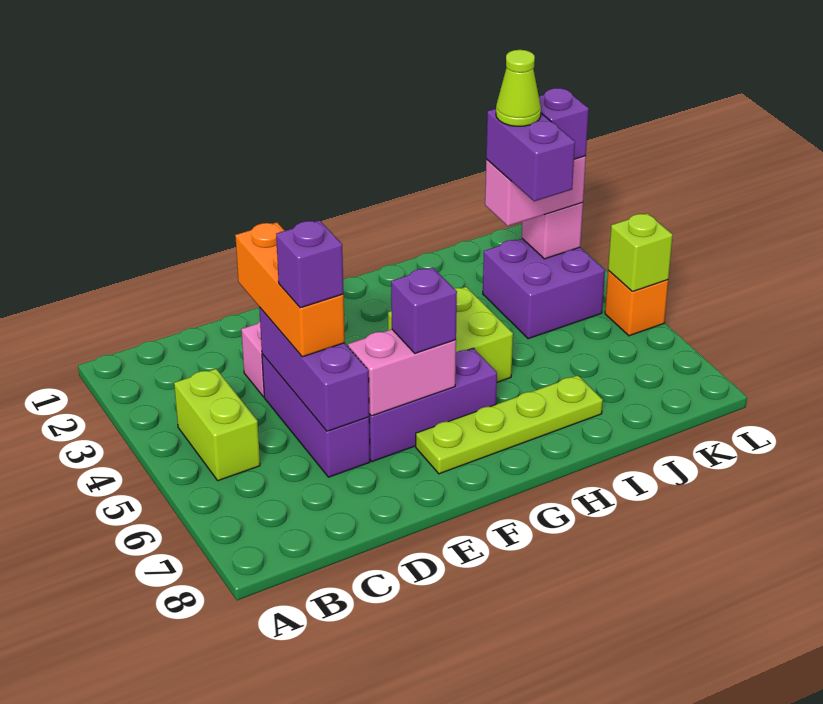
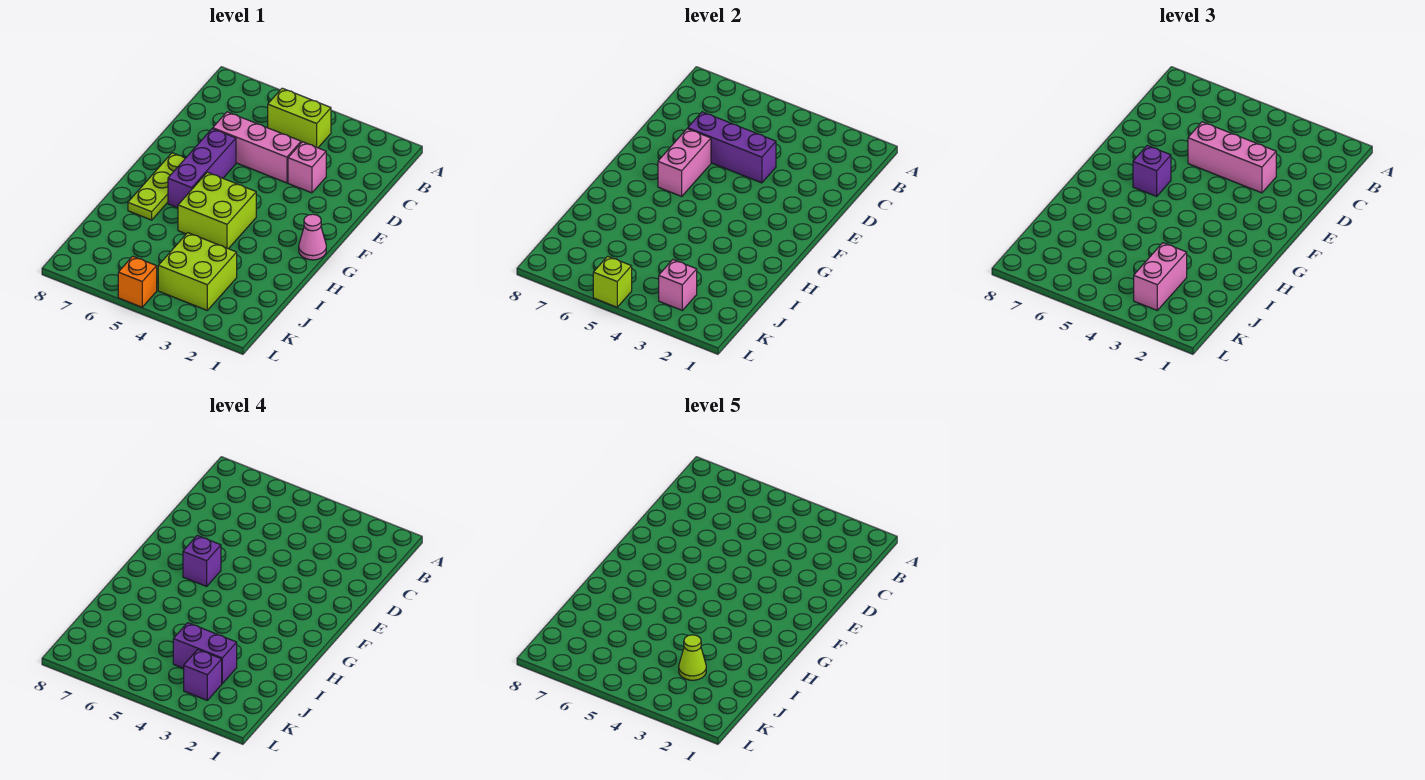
orange brick D3:D5 level 3 -> pink brick D3:D5 level 3
purple brick D4:D6 level 1 -> pink brick D4:D6 level 1
purple brick D5 level 4 -> purple brick F6 level 4
lime plate F7:I7 level 1 -> lime plate F7:H7 level 1
none -> pink cone G1 level 1
purple brick J3:K4 level 1 -> lime brick J3:K4 level 1

